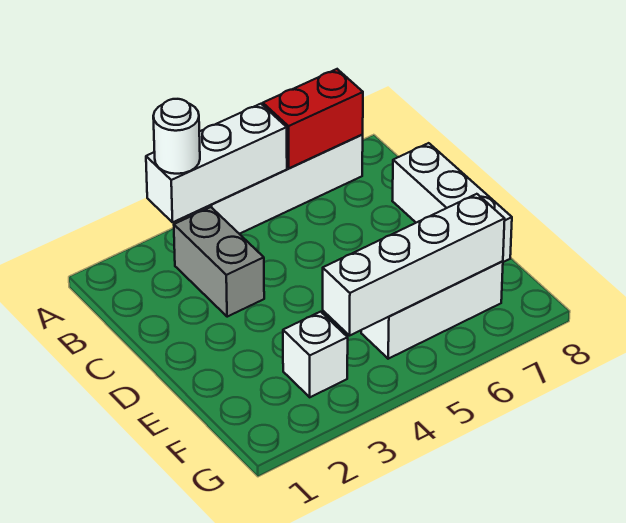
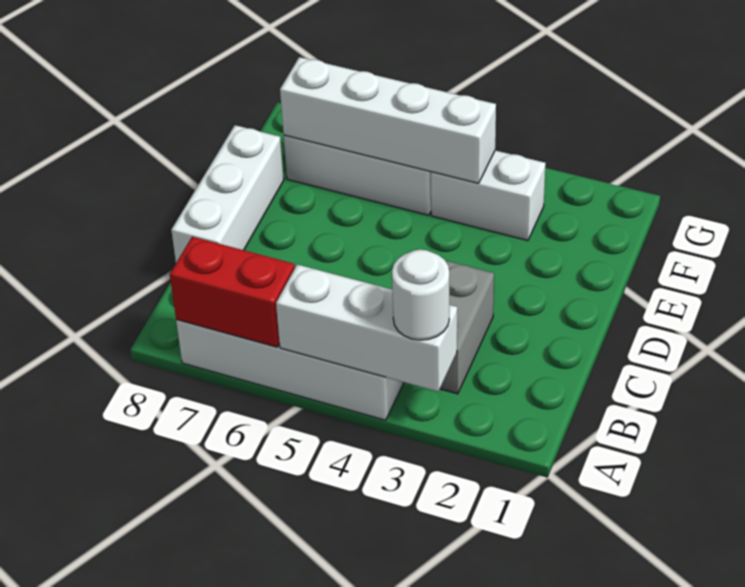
white brick F3 level 1 -> white brick F3:F4 level 1

